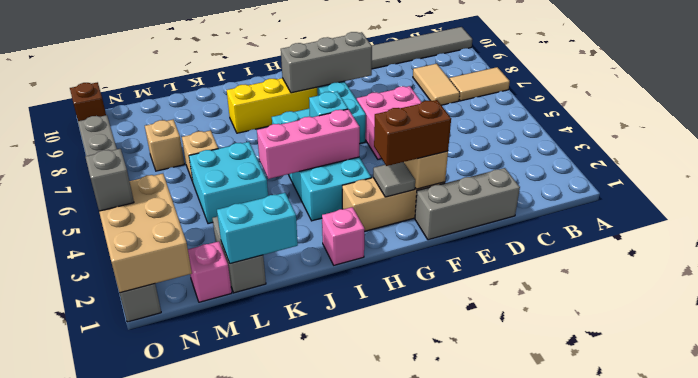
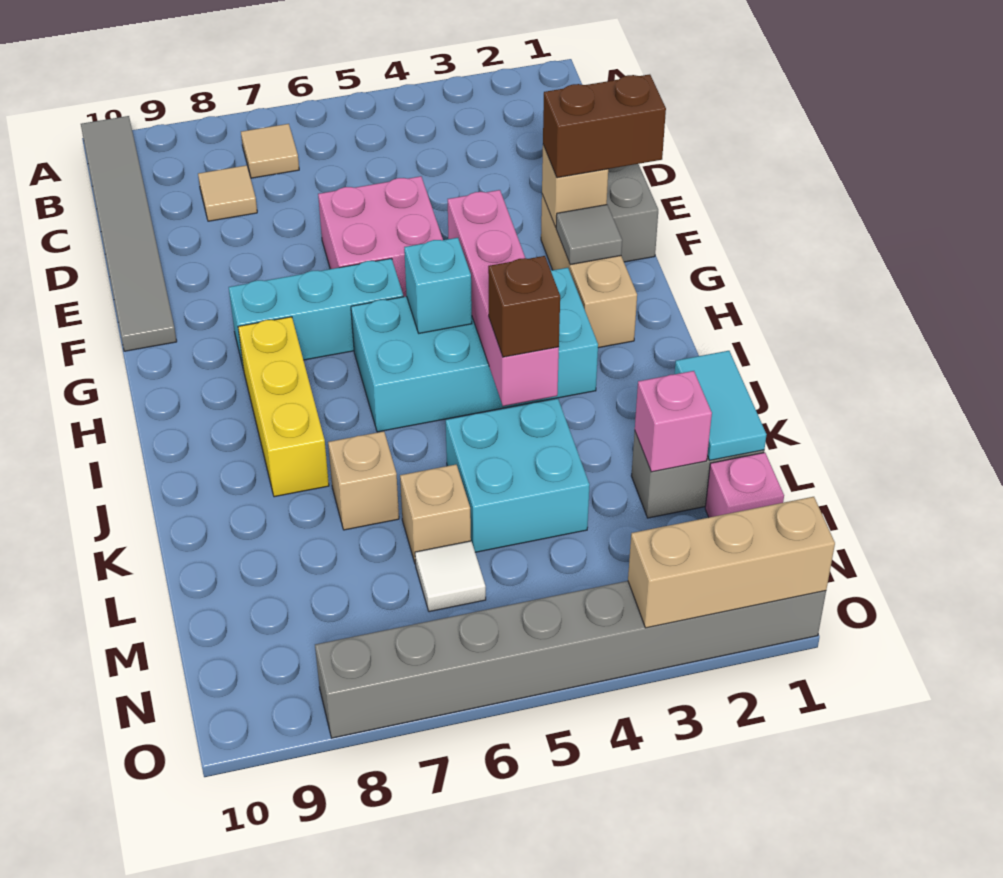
tan tile A7:B7 level 1 -> tan tile B7 level 1
tan tile C7:C8 level 1 -> tan tile C8 level 1
brown brick F2:G2 level 3 -> brown brick F1:F2 level 3
grey brick F8:H8 level 2 -> none
pink brick H4:J4 level 2 -> pink brick G4:J4 level 2
pink brick I1 level 1 -> pink brick L2 level 2
cyan brick K1:L1 level 2 -> cyan tile K1:L1 level 2
none -> white tile M6 level 1
tan brick M7 level 1 -> tan brick K7 level 1
tan brick N1:O3 level 2 -> tan brick O1:O3 level 2
grey brick O3 level 3 -> none
brown brick O10 level 1 -> brown brick J4 level 3

